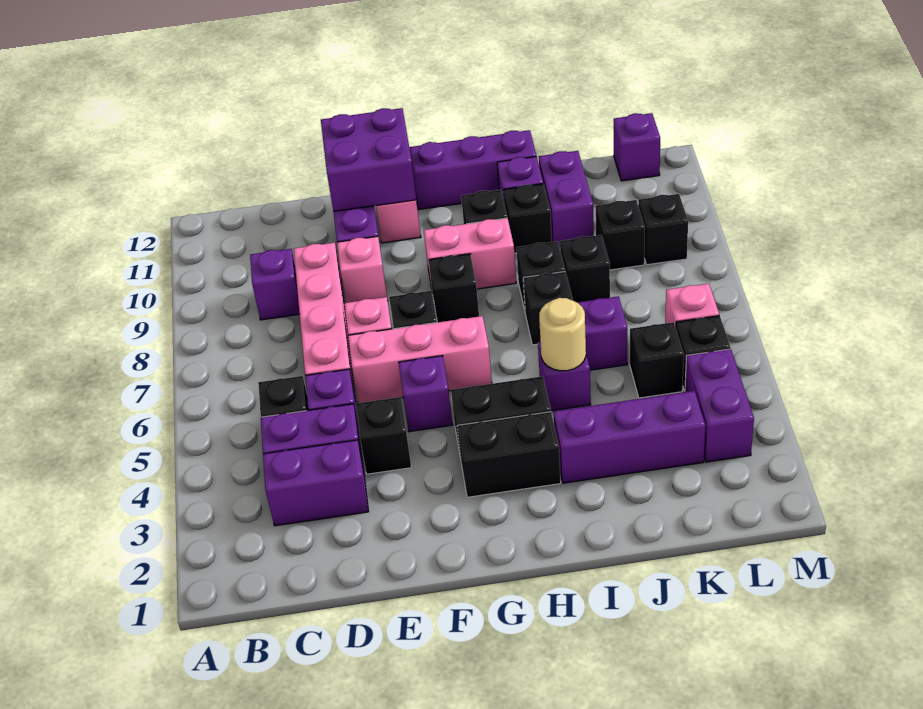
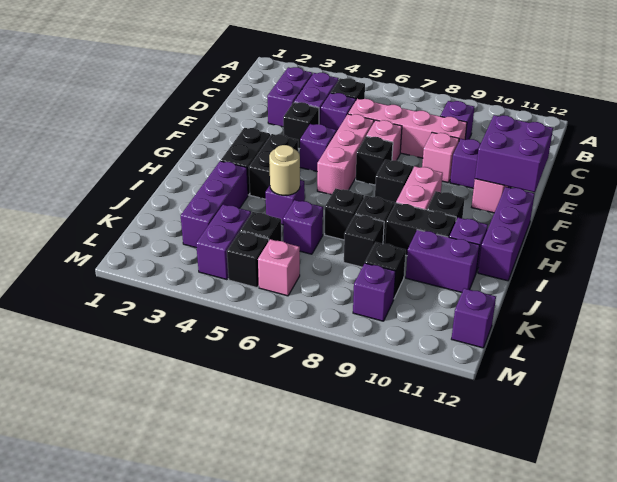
black brick I10 level 1 -> black brick I9:I10 level 1
purple brick L3:L4 level 1 -> purple brick K4:L4 level 1
black brick L9 level 1 -> purple brick L9 level 1

